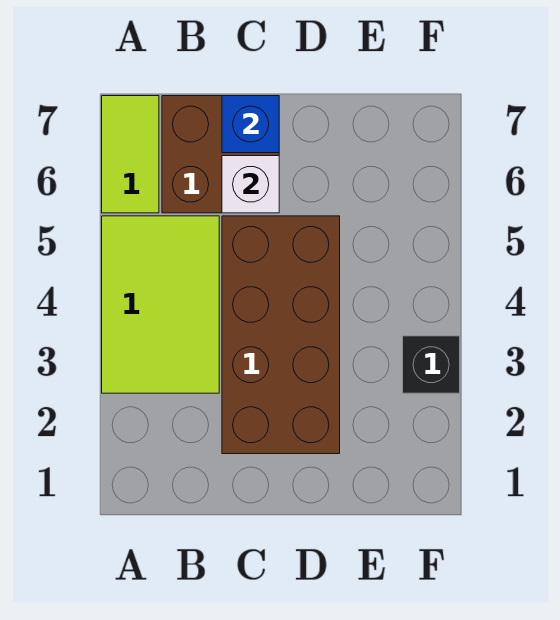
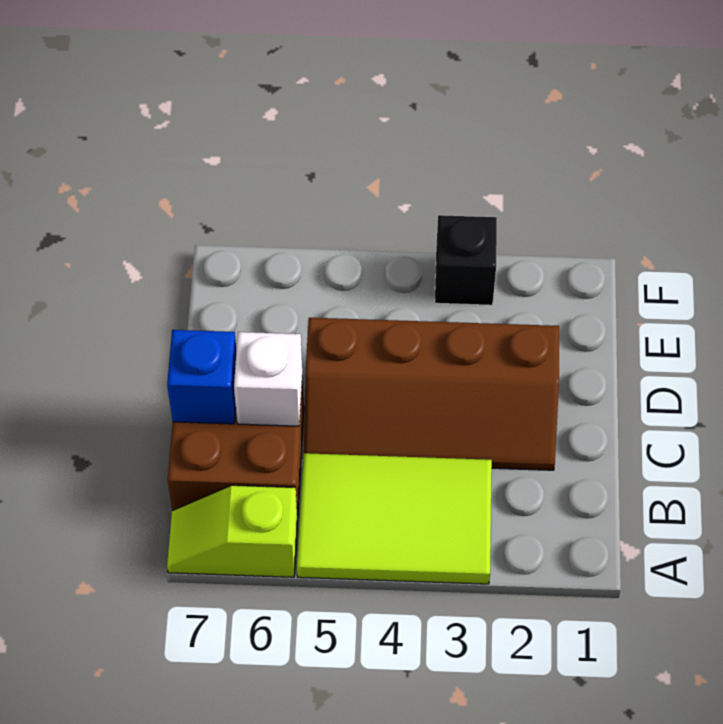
lime tile A6:A7 level 1 -> lime slope A6:A7 level 1 top 6
brown brick C2:D5 level 1 -> brown slope C2:D5 level 1 top D

